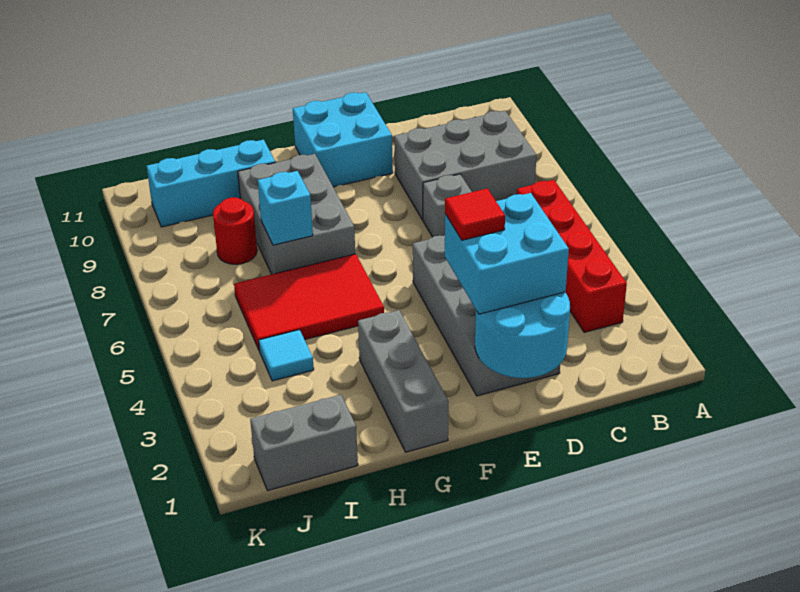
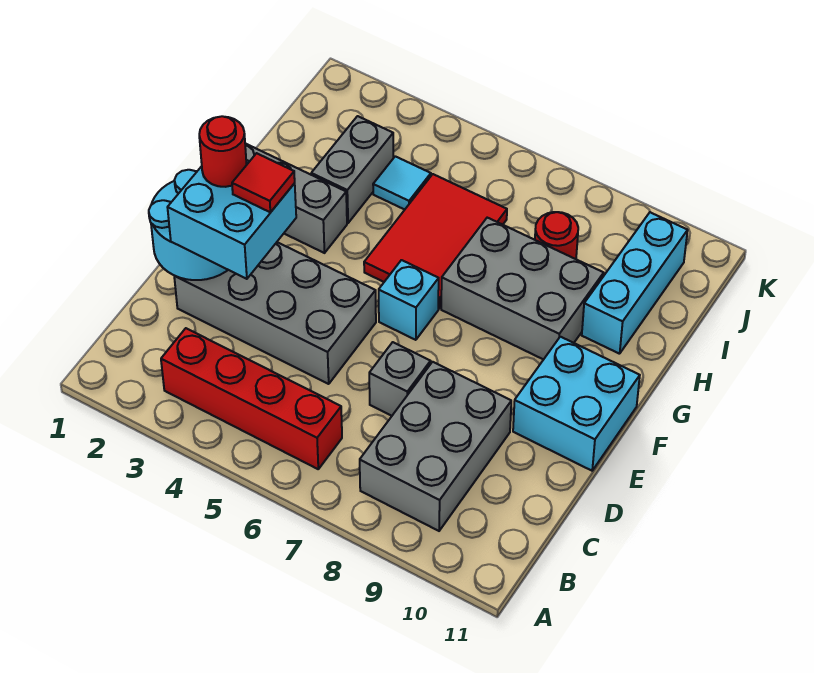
none -> red round brick E2 level 4
cyan brick H7 level 2 -> cyan brick F6 level 1
grey brick I1:J1 level 1 -> grey brick H3:I3 level 1

